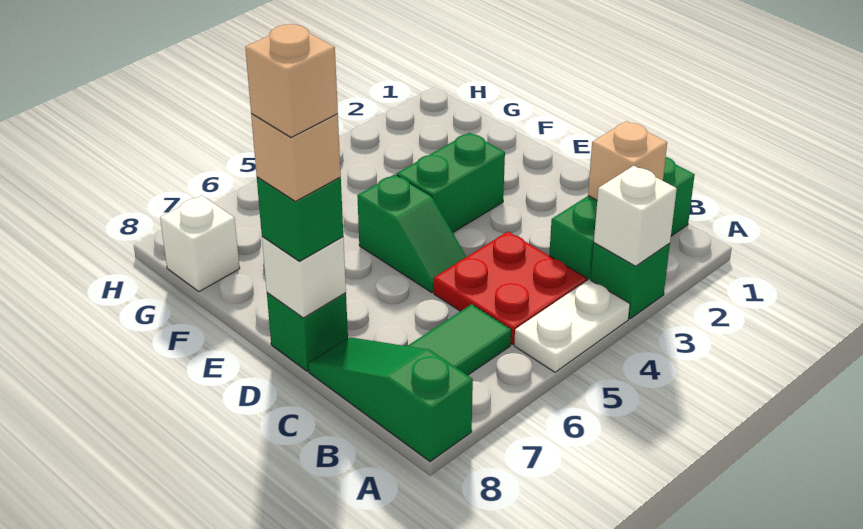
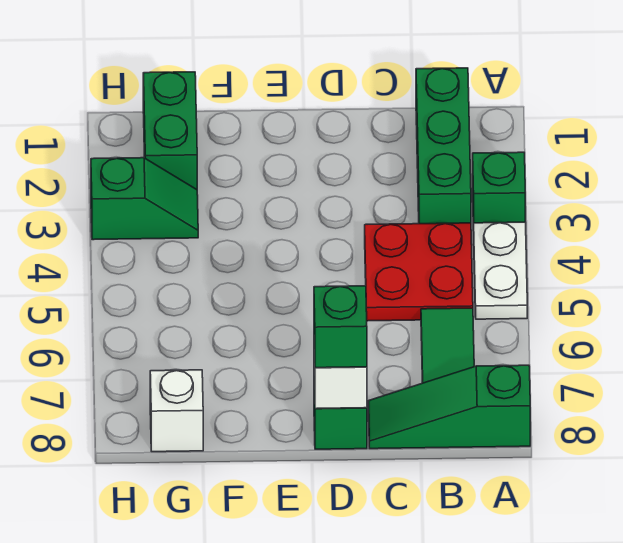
white brick A3 level 2 -> none
tan brick B2 level 2 -> none
green slope D5:E5 level 1 top E -> green slope G3:H3 level 1 top H
tan brick D8 level 4 -> none
tan brick D8 level 5 -> none
green brick E3:E4 level 1 -> green brick G1:G2 level 1

